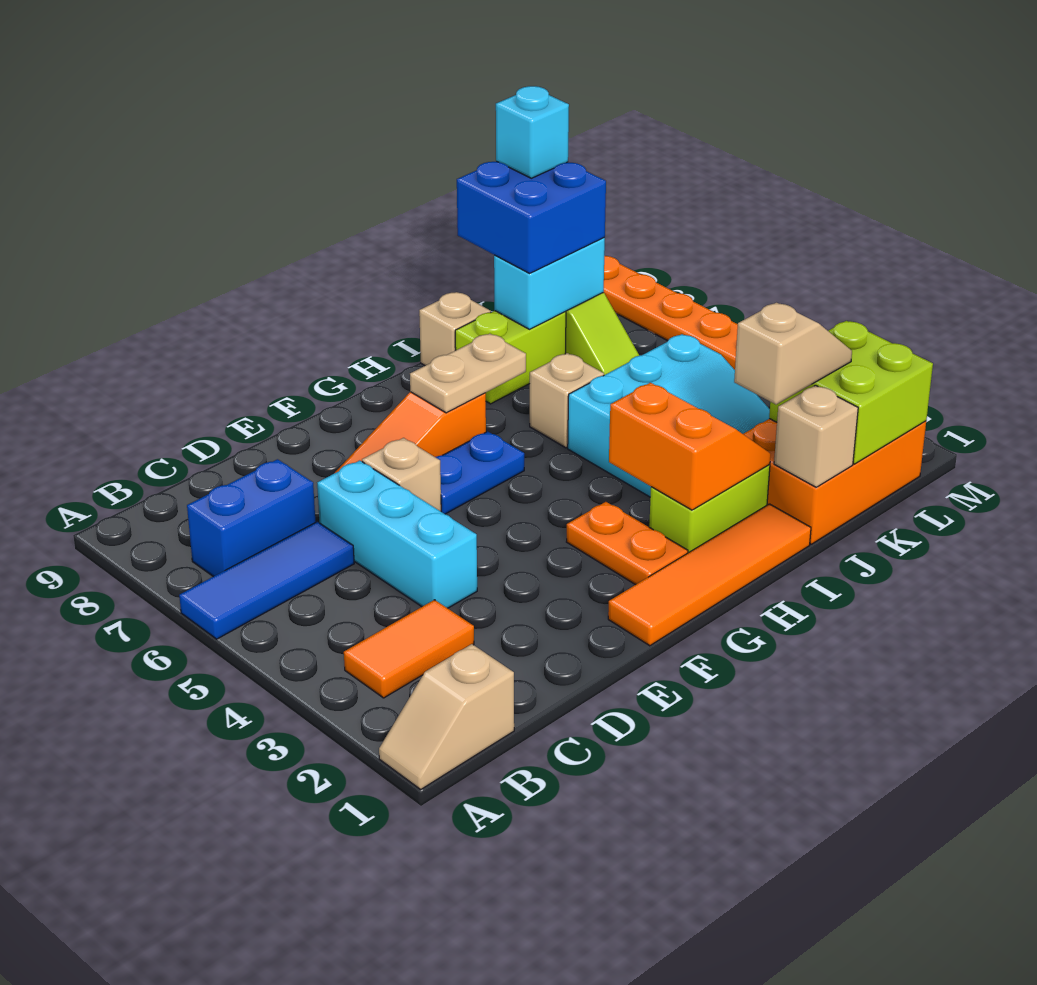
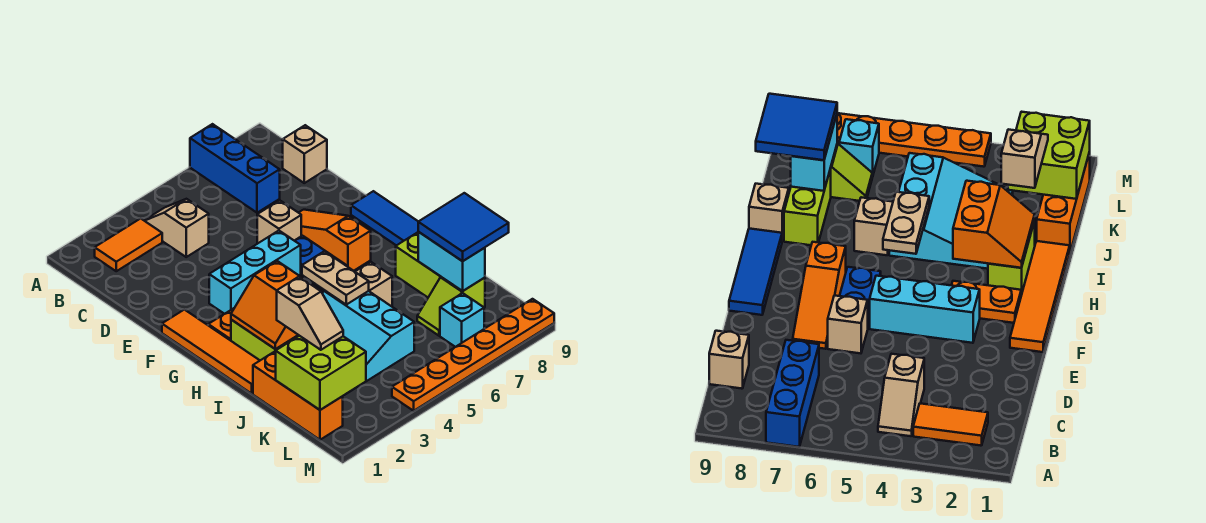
tan slope A1:B1 level 1 top B -> tan slope B4:C4 level 1 top C
blue tile A6:C6 level 1 -> blue tile F9:H9 level 1
orange tile B3:C3 level 1 -> orange tile B2:B3 level 1
blue brick B7:C7 level 1 -> blue brick A7:C7 level 1
cyan brick D4:D6 level 1 -> cyan brick F3:F5 level 1
tan plate G7:H7 level 2 -> tan plate H5:I5 level 2
orange slope H2:I3 level 2 top H -> orange slope H2:I3 level 2 top 3
orange brick J1:L2 level 1 -> orange brick J1:L1 level 1
tan brick J1 level 2 -> tan brick C9 level 1
blue brick J8:K9 level 3 -> blue tile J8:K9 level 3
cyan brick K9 level 4 -> cyan brick L7 level 1

